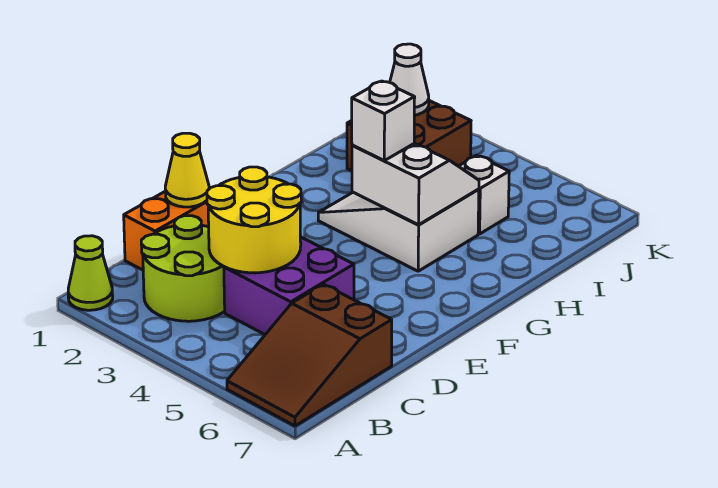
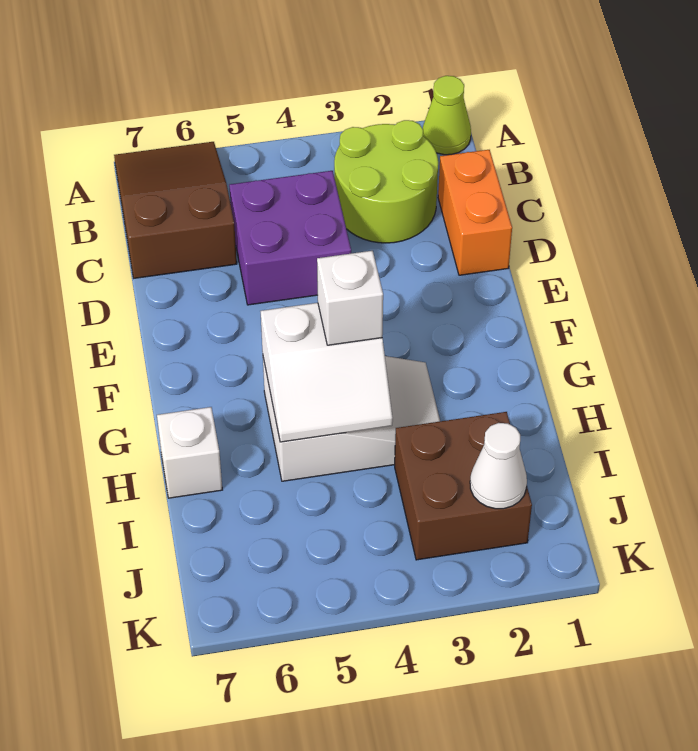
yellow round brick C3:D4 level 2 -> none
yellow cone D1 level 2 -> none
white brick I5 level 1 -> white brick H7 level 1

